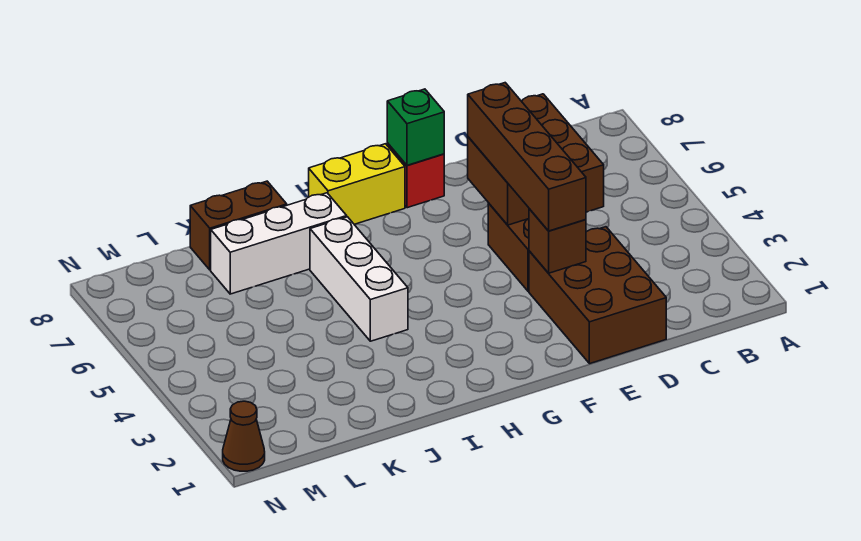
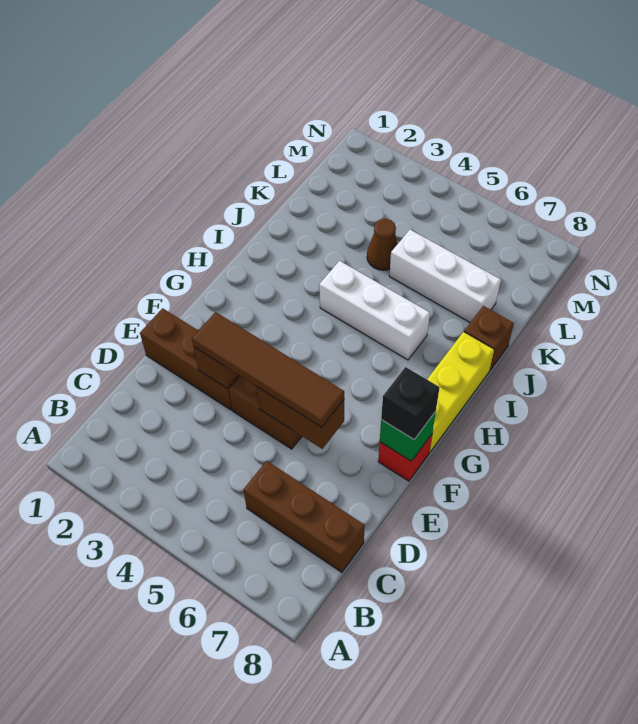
brown brick D1:E3 level 1 -> brown brick E1:E3 level 1
brown brick E3:E6 level 3 -> brown tile E3:E6 level 3
none -> black brick F8 level 3
yellow brick G8:H8 level 1 -> yellow brick G8:I8 level 1
white brick I7:K7 level 1 -> white brick K5:K7 level 1
brown brick J8:K8 level 1 -> brown brick J8 level 1
brown cone N1 level 1 -> brown cone K4 level 1

